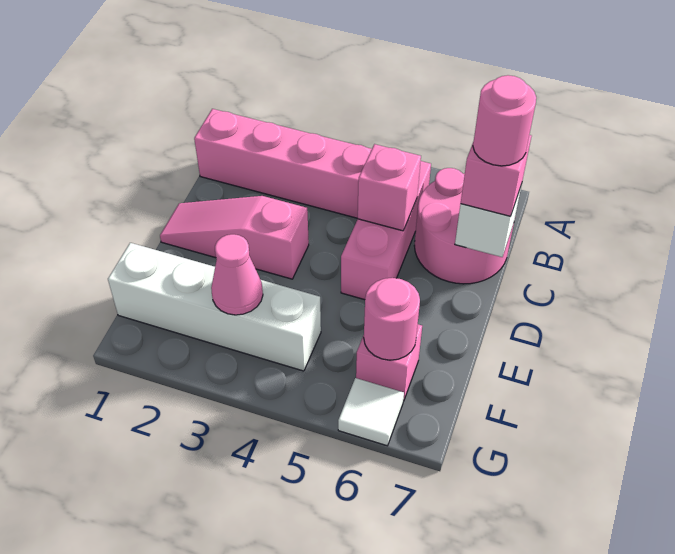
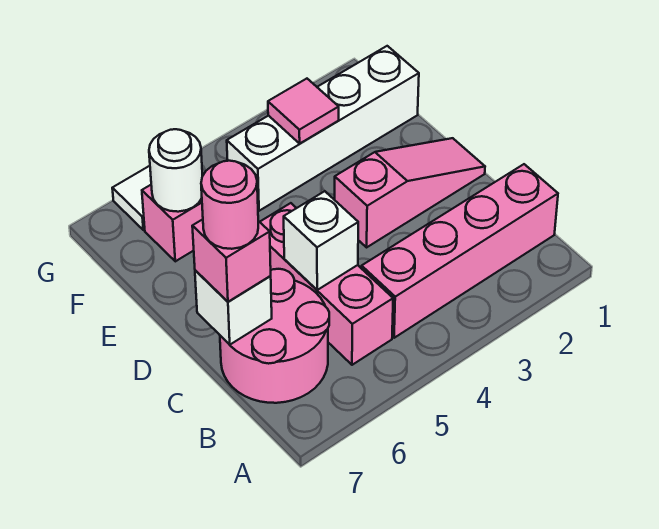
pink brick C5 level 2 -> white brick C5 level 2
pink cone F3 level 2 -> pink tile F3 level 2
pink round brick F6 level 2 -> white round brick F6 level 2

